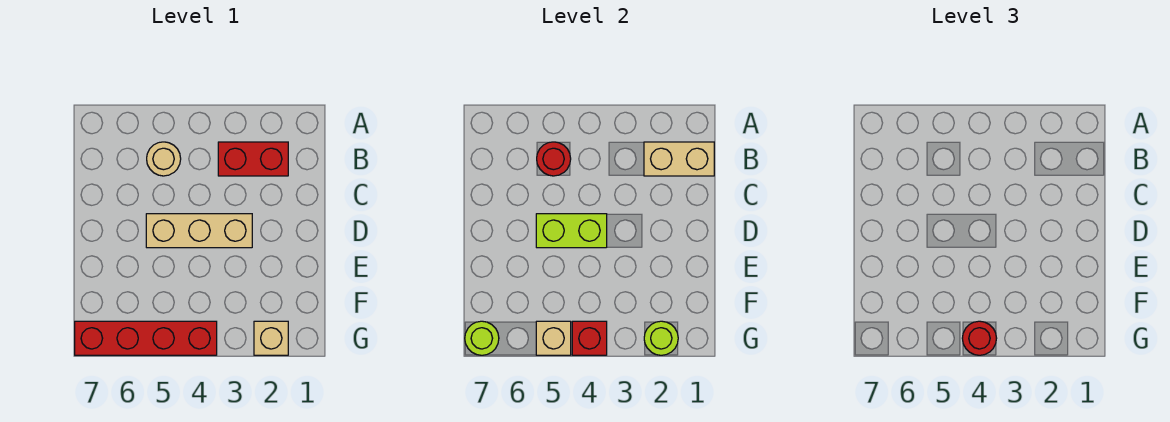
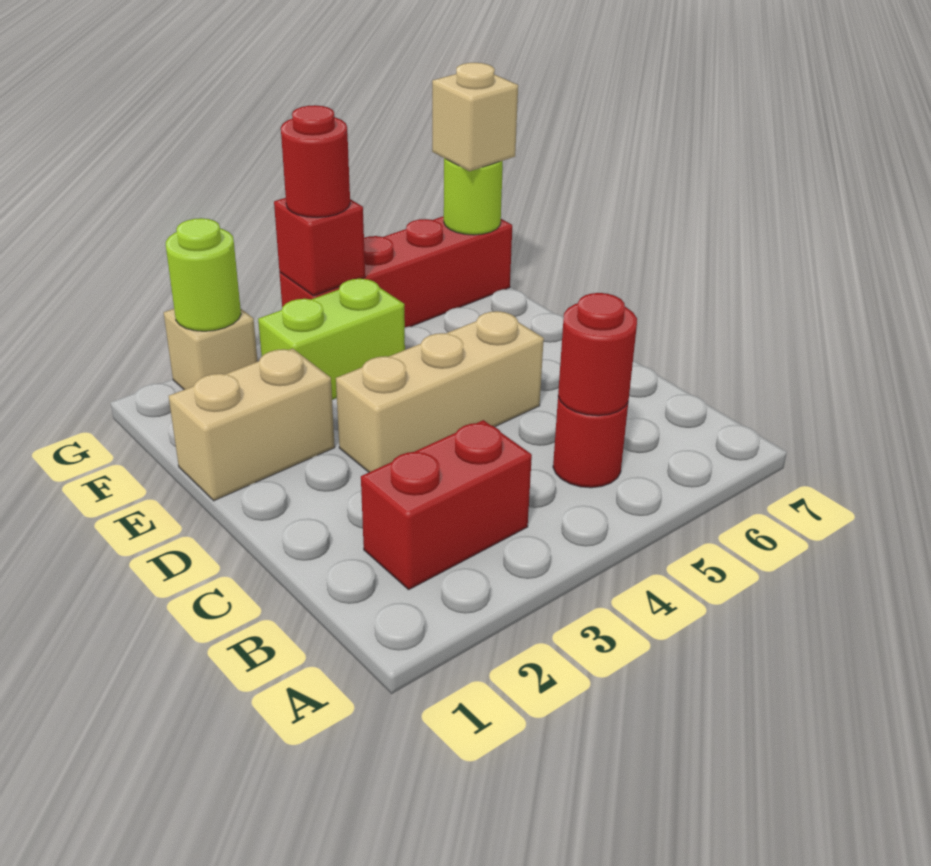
tan brick B1:B2 level 2 -> tan brick E1:E2 level 1
tan round brick B5 level 1 -> red round brick B5 level 1
lime brick D4:D5 level 2 -> lime brick F3:F4 level 1
tan brick G5 level 2 -> tan brick G7 level 3

